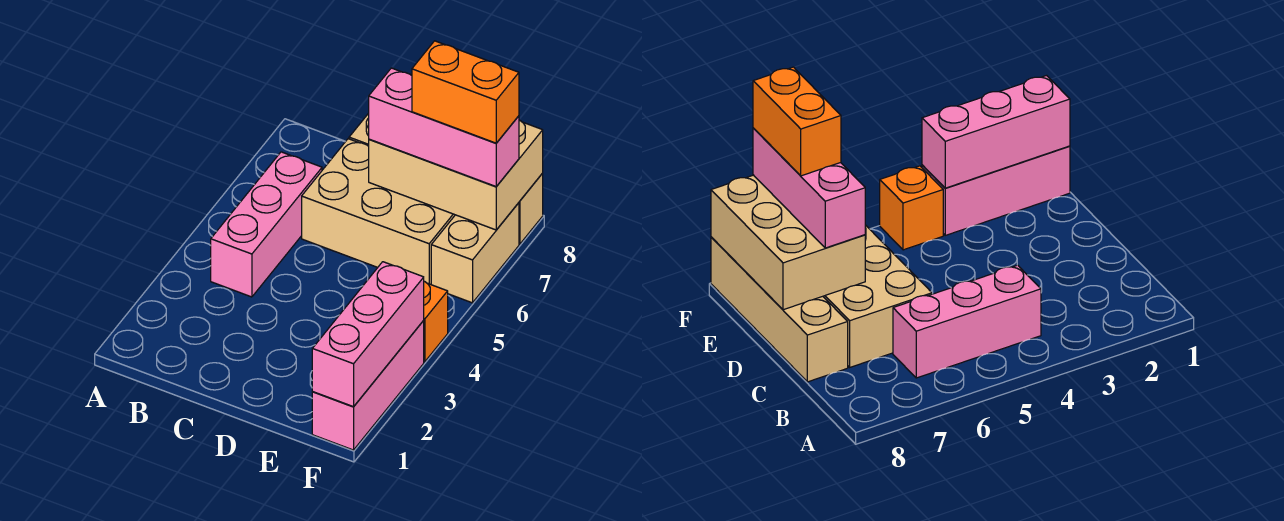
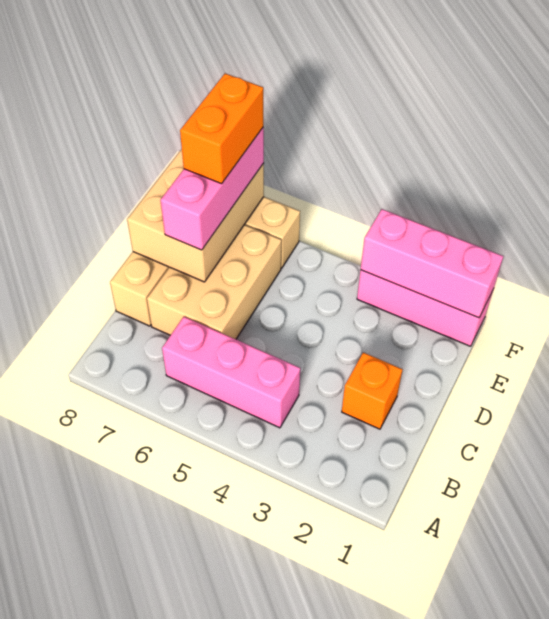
orange brick F4 level 1 -> orange brick C2 level 1

